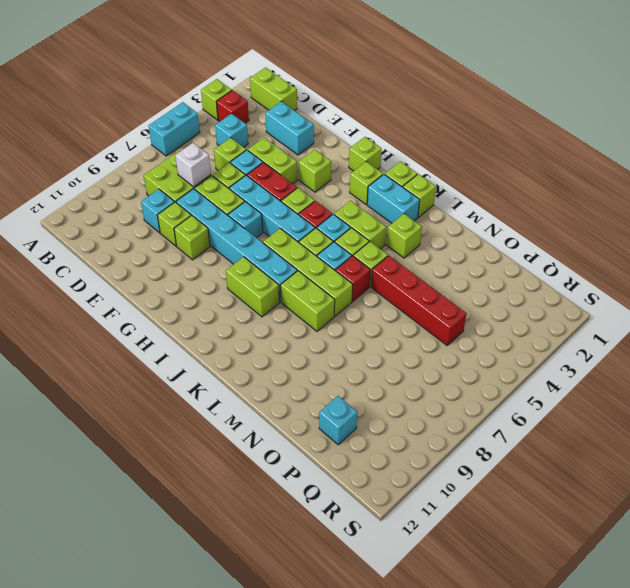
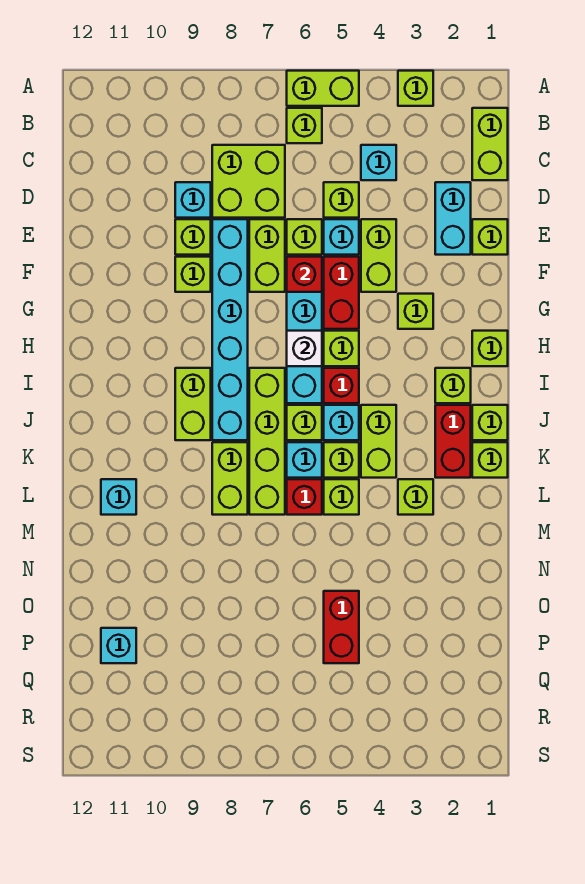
cyan brick A5:A6 level 1 -> lime brick A5:A6 level 1
red brick B3 level 1 -> red brick F6 level 2
none -> lime brick B6 level 1
white brick D7 level 2 -> white brick H6 level 2
none -> lime brick E1 level 1
cyan brick G7 level 1 -> cyan brick L11 level 1
cyan brick J2:K2 level 1 -> red brick J2:K2 level 1
red brick M5:P5 level 1 -> red brick O5:P5 level 1

